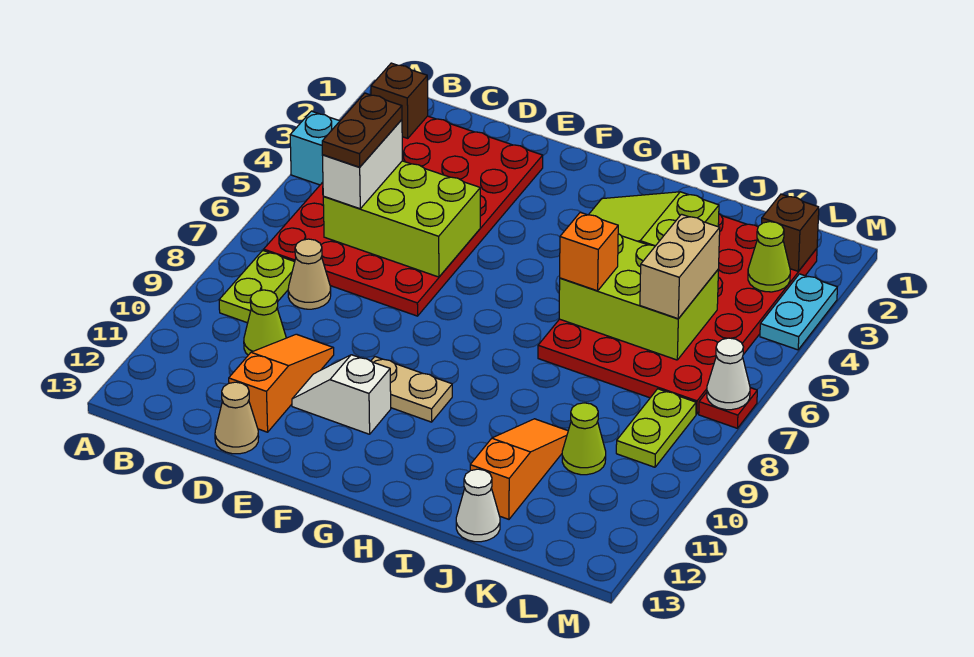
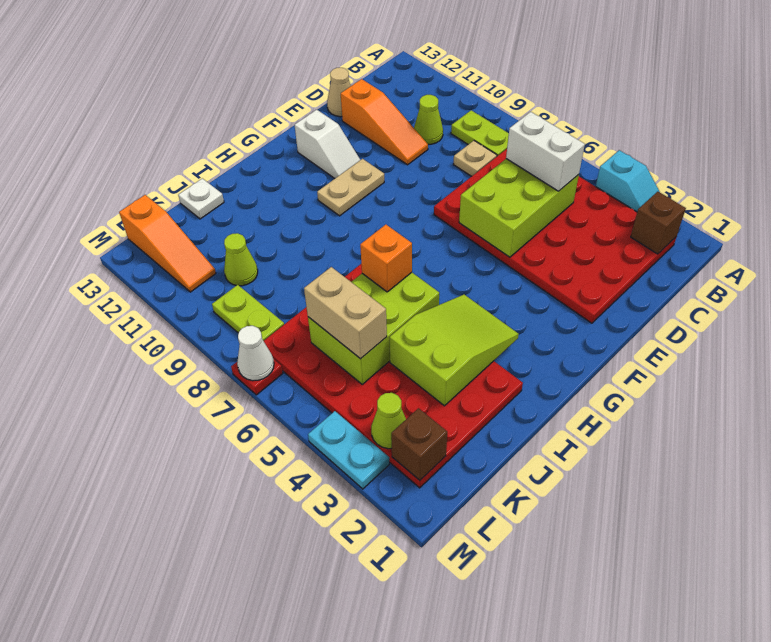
brown plate C5:C6 level 4 -> none
tan cone C8 level 1 -> tan plate C8 level 1
white slope E11:F11 level 1 top F -> white slope F11:F12 level 1 top 12
orange slope J10:J12 level 1 top 12 -> orange slope L11:L13 level 1 top 13
white cone J13 level 1 -> white plate J13 level 1

